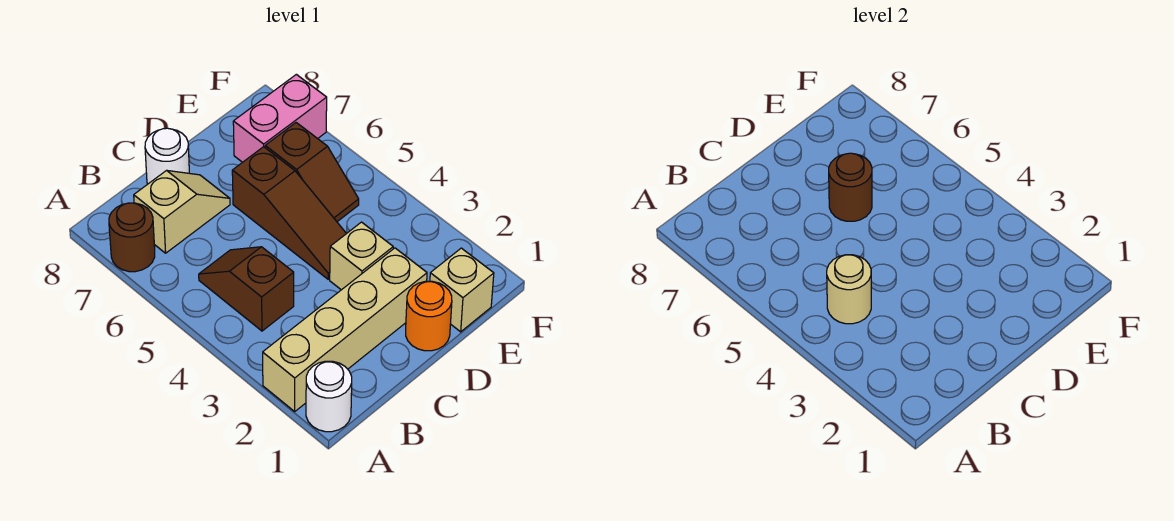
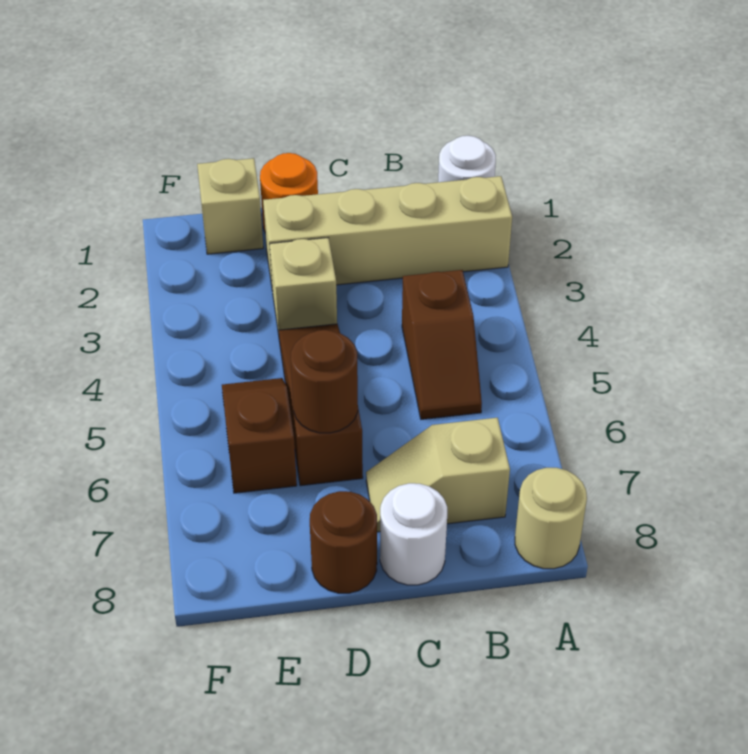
brown round brick A7 level 1 -> brown round brick D8 level 1
tan round brick B4 level 2 -> tan round brick A8 level 1
pink brick E7:F7 level 1 -> none

